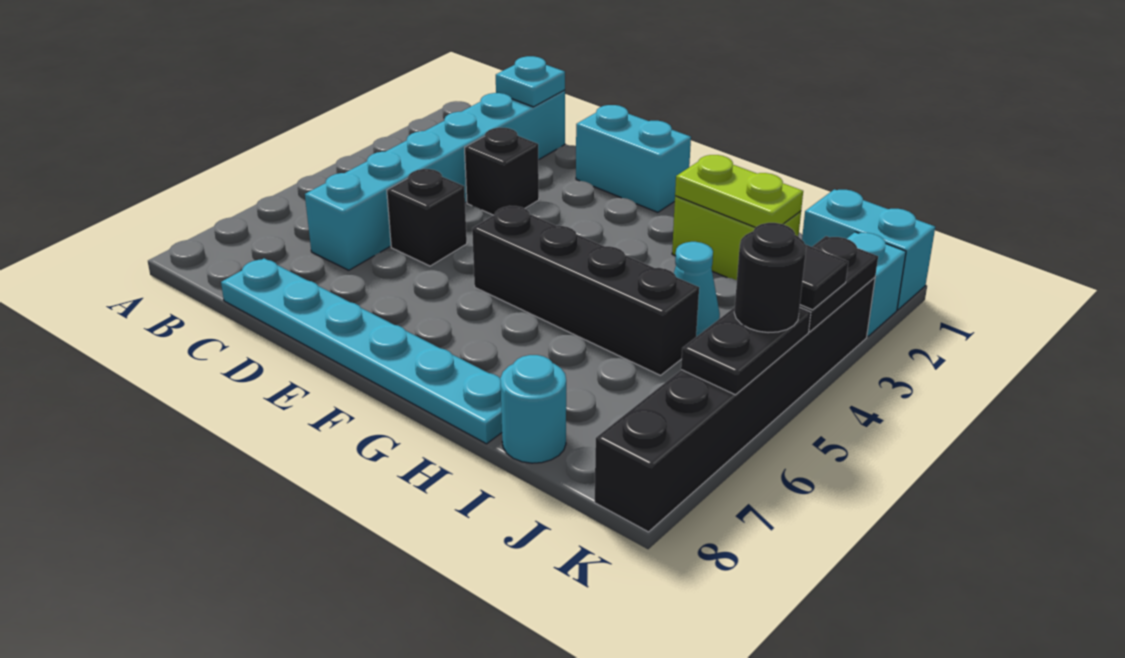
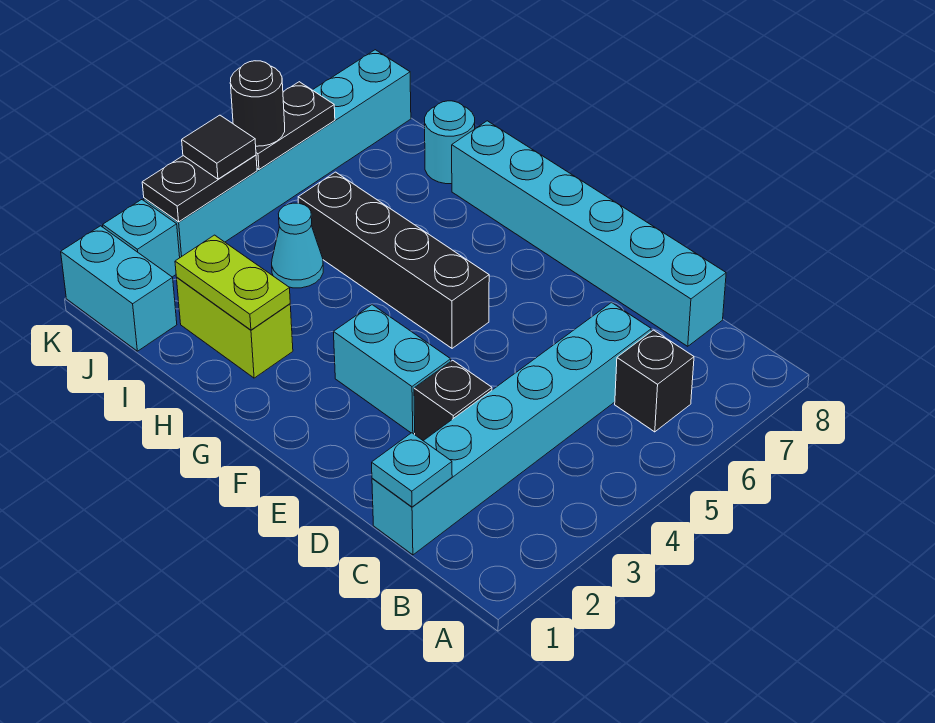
cyan plate C8:H8 level 1 -> cyan brick C8:H8 level 1
black brick D5 level 1 -> black brick B6 level 1
cyan brick E1:F1 level 1 -> cyan brick E3:F3 level 1
black brick K3:K8 level 1 -> cyan brick K3:K8 level 1

